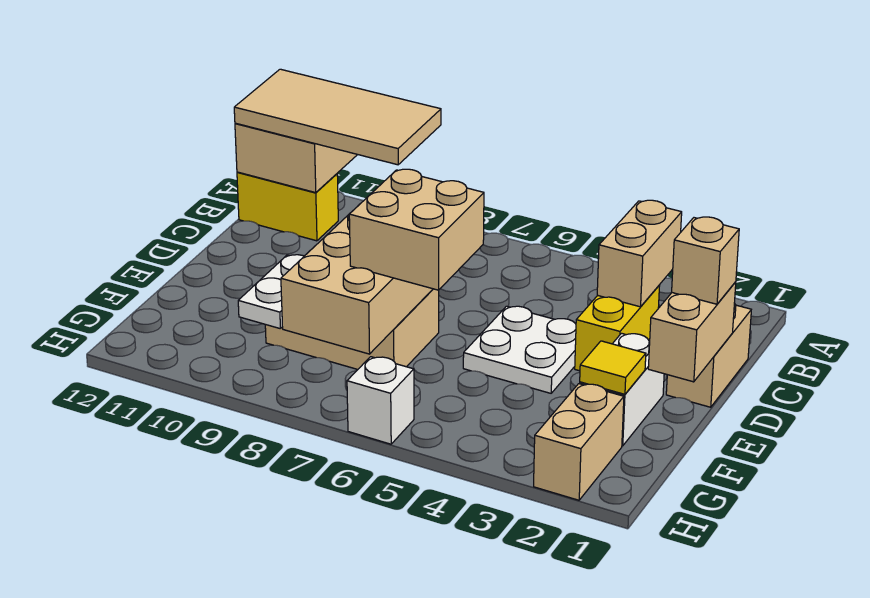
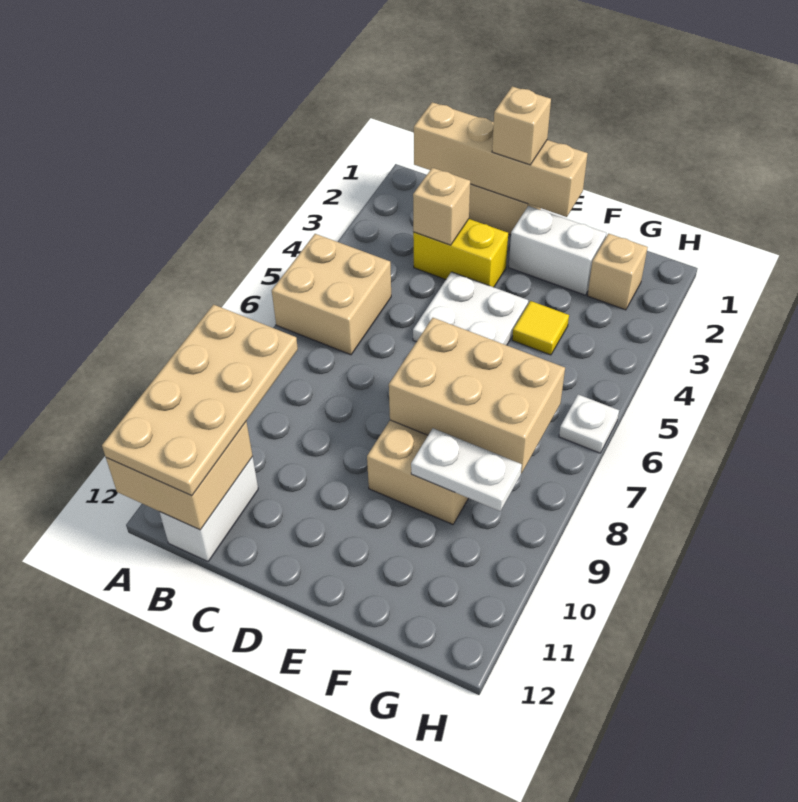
tan tile A9:B12 level 3 -> tan plate A9:B12 level 3
tan brick B3:C3 level 2 -> tan brick C3 level 2
yellow brick B11:B12 level 1 -> white brick B11:B12 level 1
tan brick D1:E1 level 2 -> tan brick B1:E1 level 2
tan brick E6:F7 level 3 -> tan brick A5:B6 level 1
yellow tile F2 level 2 -> yellow tile F4 level 1
tan brick G2:H2 level 1 -> tan brick G2 level 1
white brick H6 level 1 -> white plate H6 level 1

